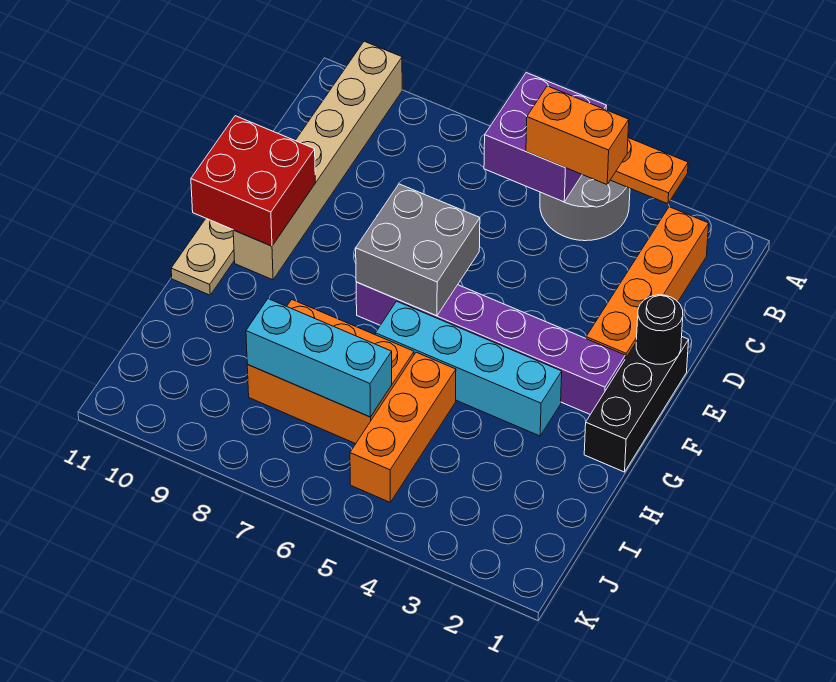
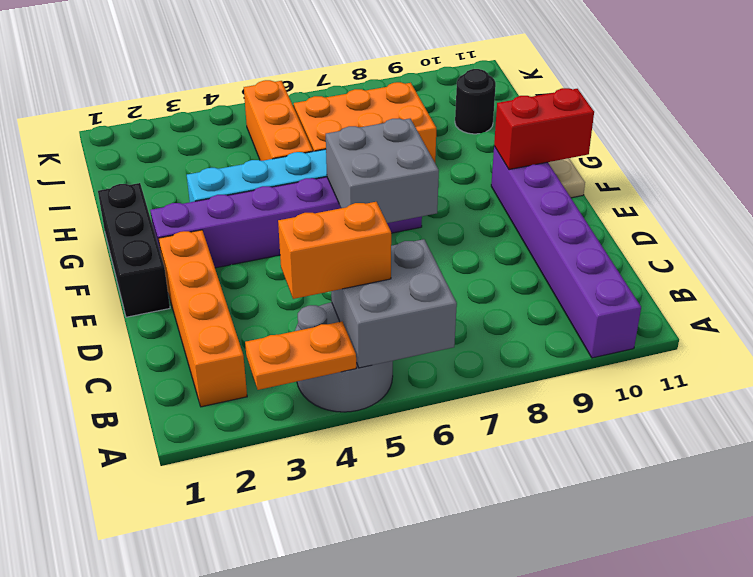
purple brick A5:B6 level 2 -> grey brick A5:B6 level 2
tan brick A10:F10 level 1 -> purple brick A10:F10 level 1
black round brick E1 level 2 -> black round brick I10 level 1
red brick E10:F11 level 2 -> red brick F10:F11 level 2
cyan brick I6:I8 level 2 -> none

